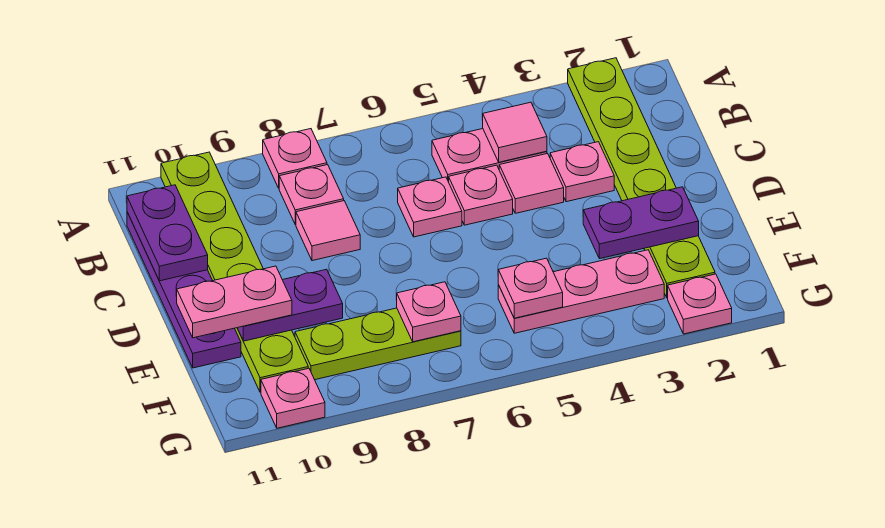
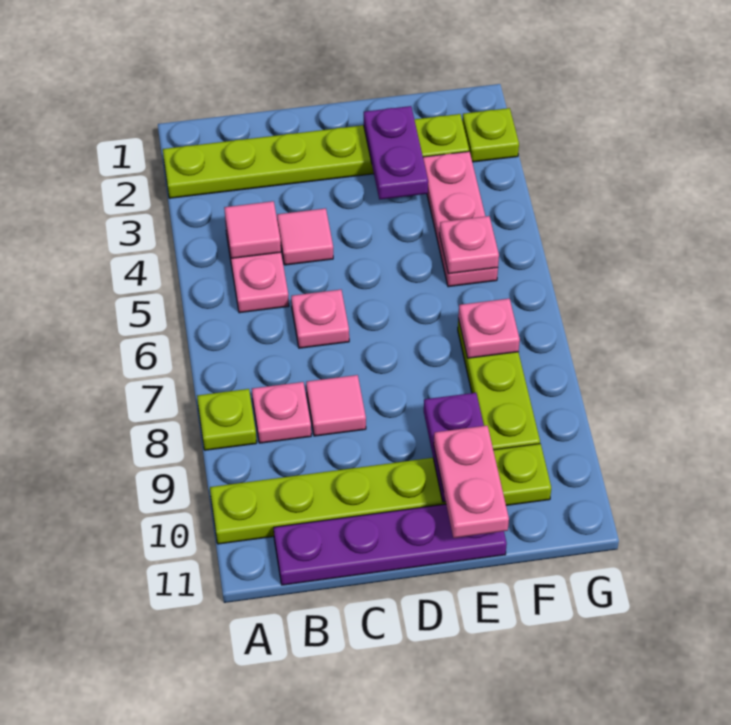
pink plate A8 level 1 -> lime plate A8 level 1
purple plate B11:C11 level 2 -> none
pink plate C3 level 1 -> none
pink plate C5 level 1 -> none
pink plate G2 level 1 -> lime plate G2 level 1
pink plate G10 level 1 -> none

